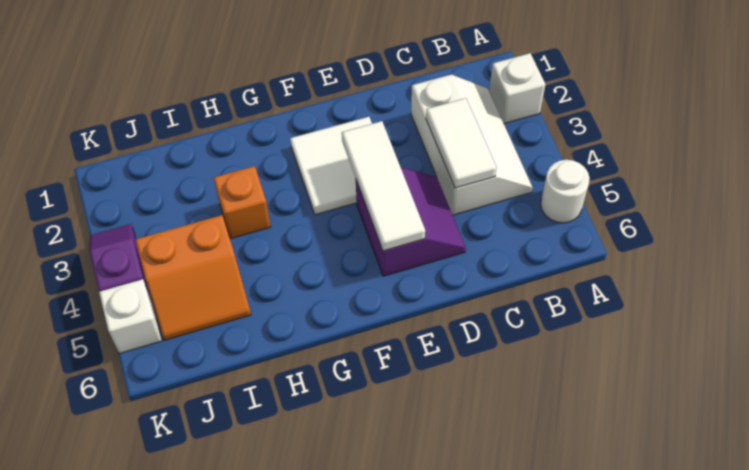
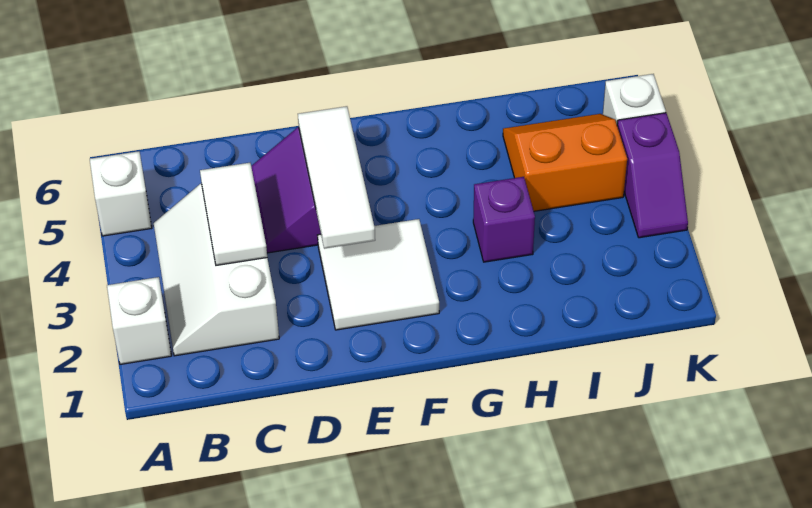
white round brick A5 level 1 -> white brick A5 level 1
orange brick H3 level 1 -> purple brick H3 level 1

